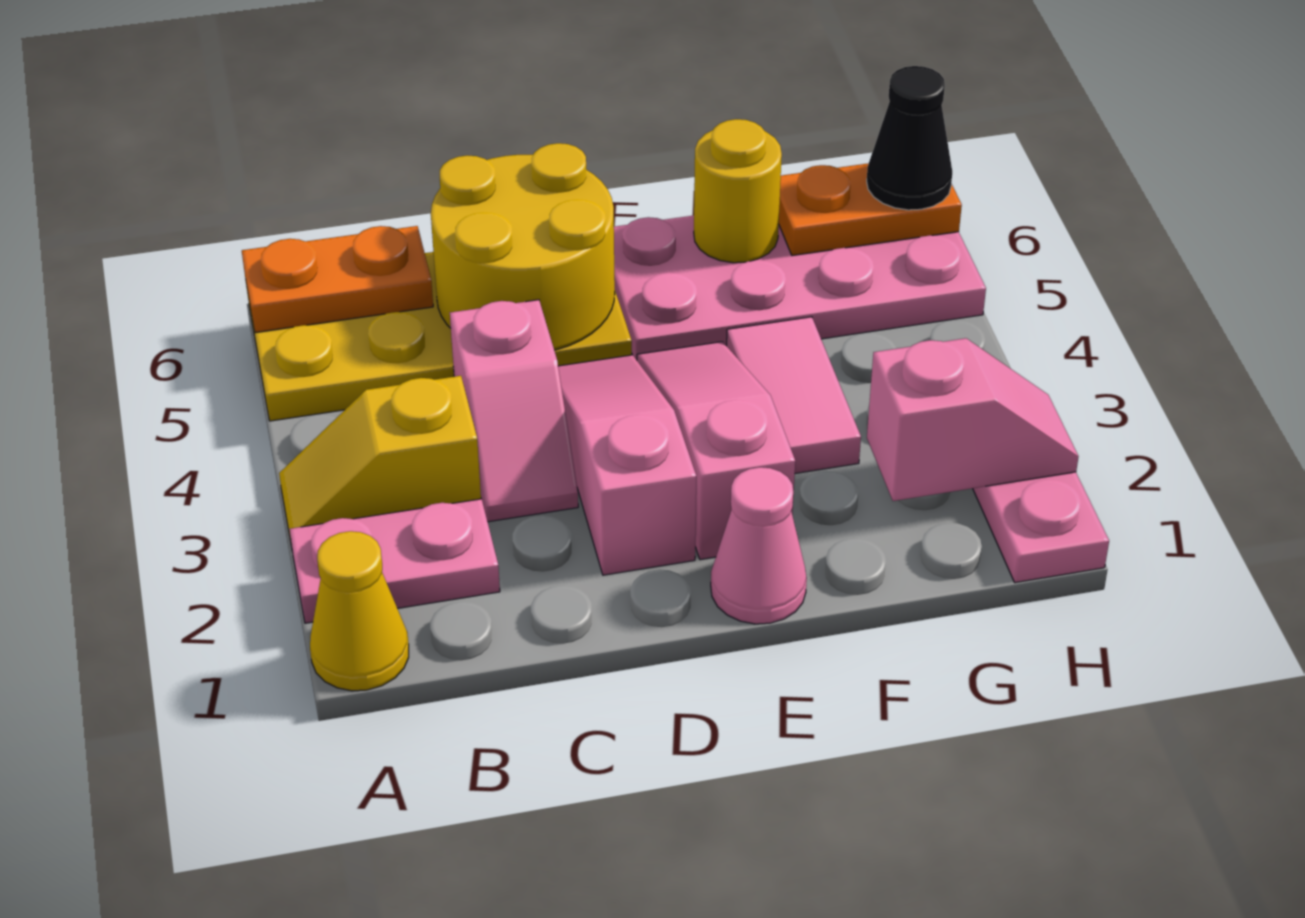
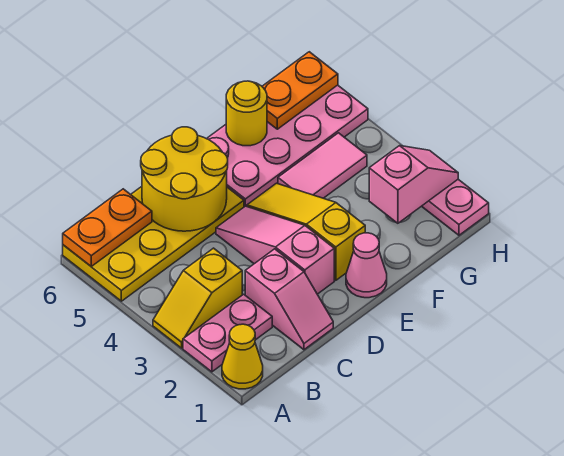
pink slope C3:C4 level 1 top 4 -> pink slope C1:C2 level 1 top 2
pink slope E2:E4 level 1 top 2 -> yellow slope E2:E4 level 1 top 2
pink tile F3:F4 level 1 -> pink tile F4:G4 level 1
black cone H6 level 3 -> none

